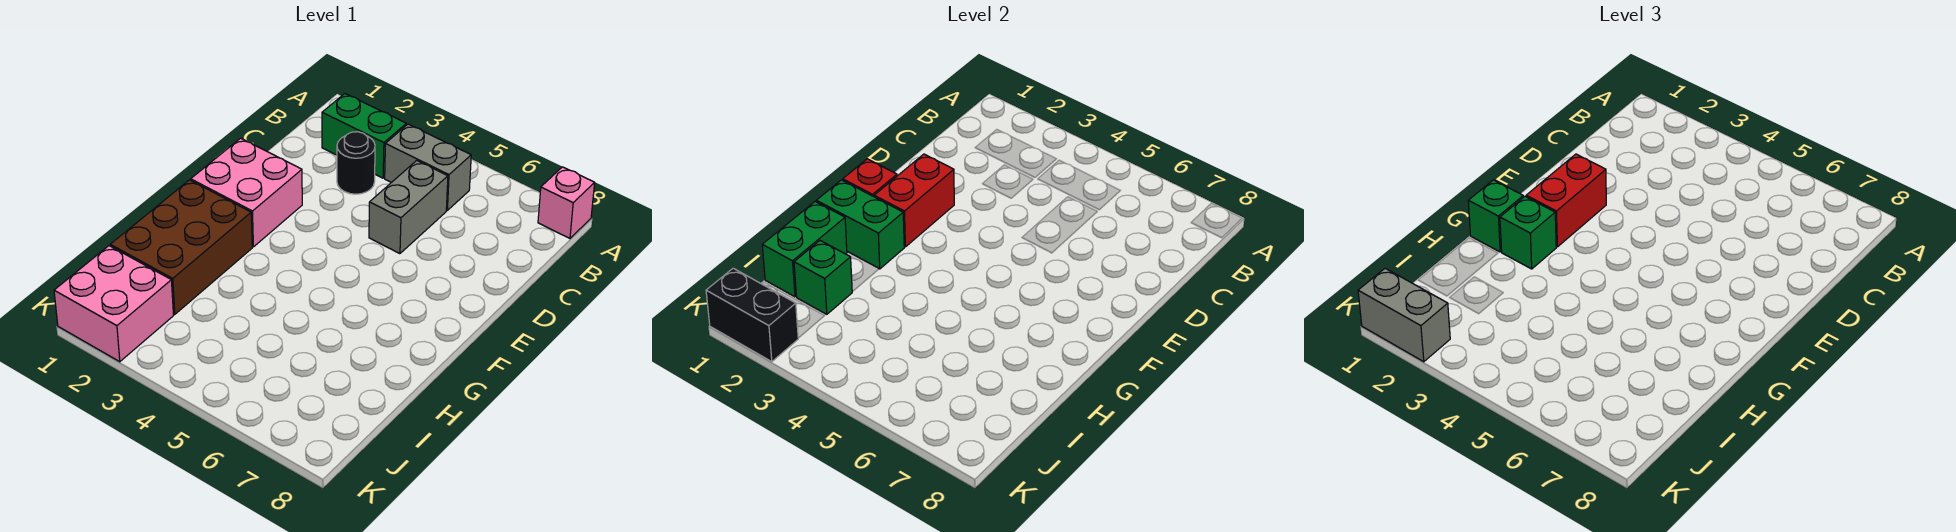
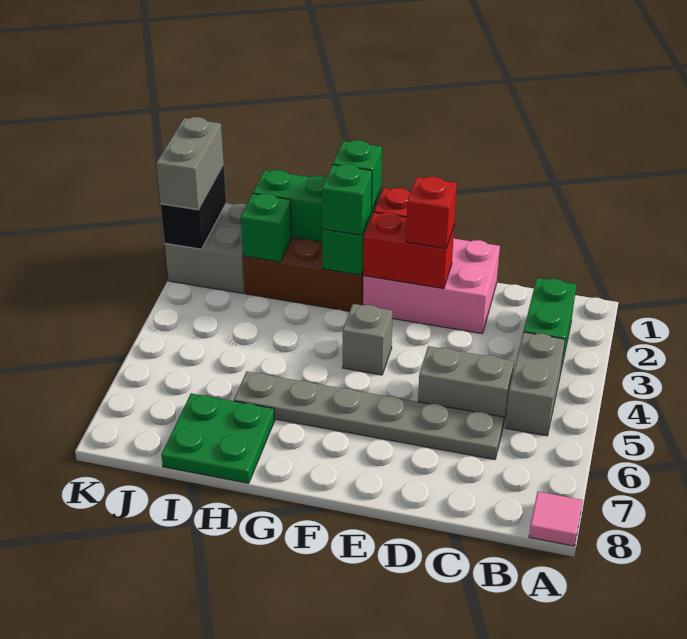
pink brick A8 level 1 -> pink tile A8 level 1
black round brick C3 level 1 -> none
none -> grey plate C6:H6 level 1
pink brick E1:F2 level 1 -> pink brick D1:F2 level 1
red brick E2:F2 level 3 -> red brick E2 level 3
none -> grey brick F4 level 1
none -> green plate H7:I8 level 1
pink brick J1:K2 level 1 -> grey brick J1:K2 level 1

